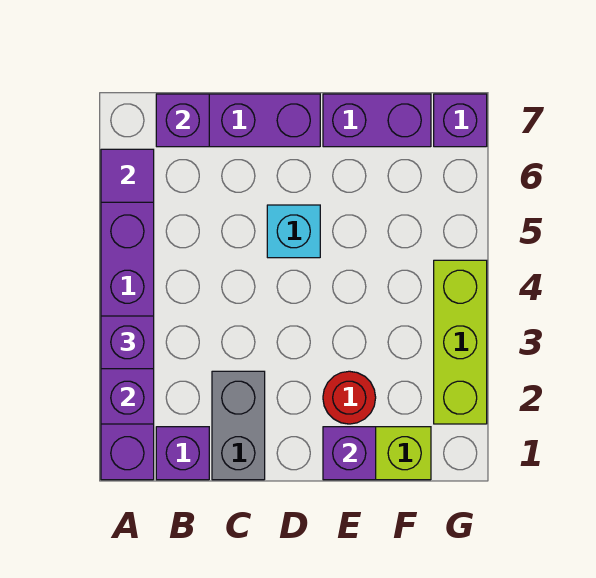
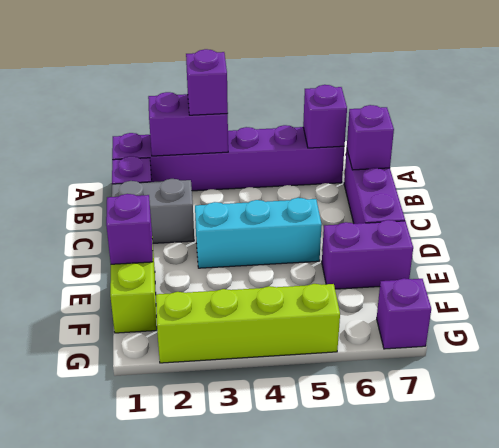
purple tile A6 level 2 -> purple brick A6 level 2
cyan brick D5 level 1 -> cyan brick D3:D5 level 1
red round brick E2 level 1 -> none
purple brick E7:F7 level 1 -> purple brick E6:E7 level 1
lime brick G2:G4 level 1 -> lime brick G2:G5 level 1

